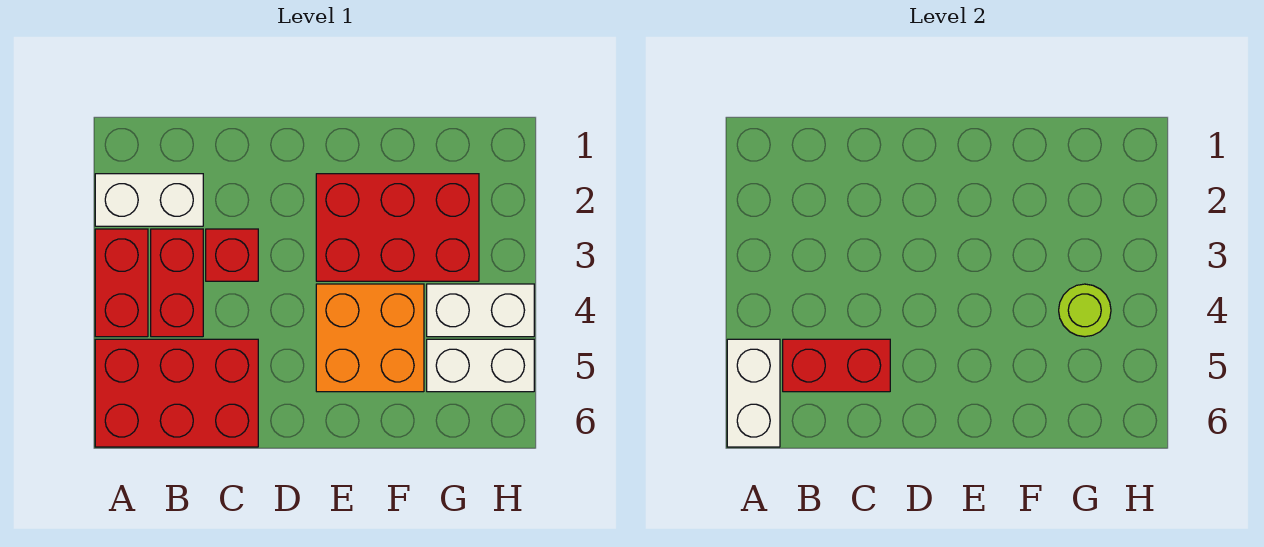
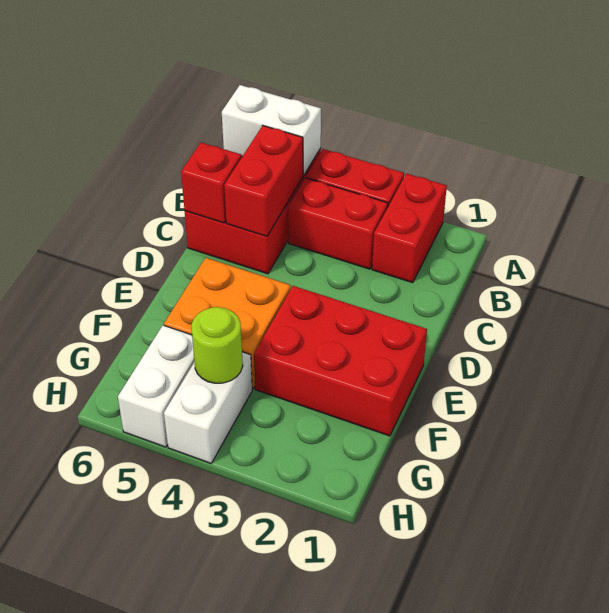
white brick A2:B2 level 1 -> red brick A2:B2 level 1
red brick C3 level 1 -> red brick C6 level 2
red brick E2:G3 level 1 -> red brick E1:F3 level 1

